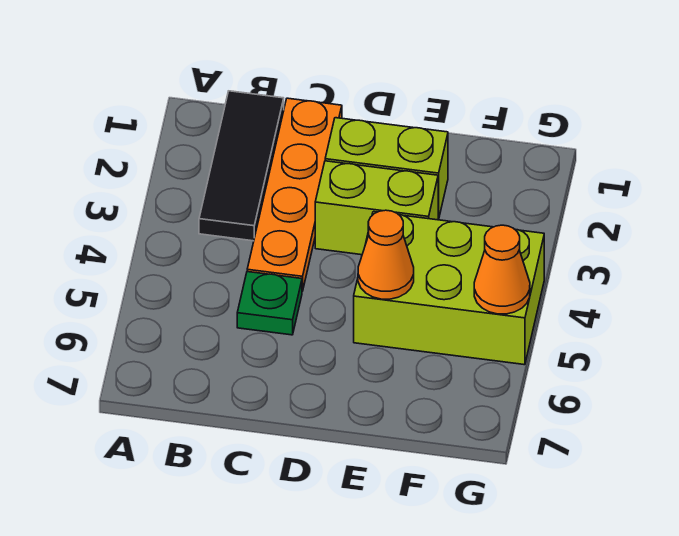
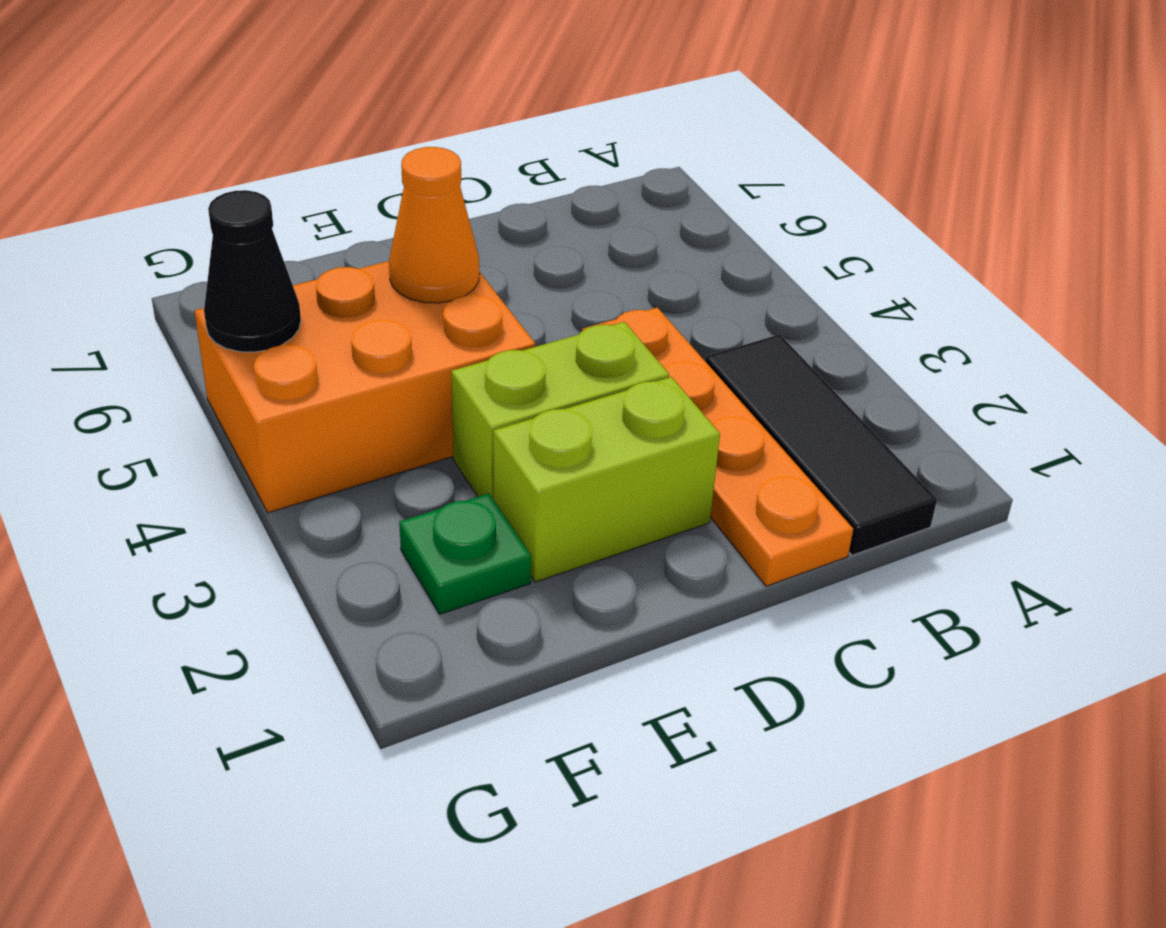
green plate C5 level 1 -> green plate F2 level 1
lime brick E4:G5 level 1 -> orange brick E4:G5 level 1
orange cone G5 level 2 -> black cone G5 level 2

